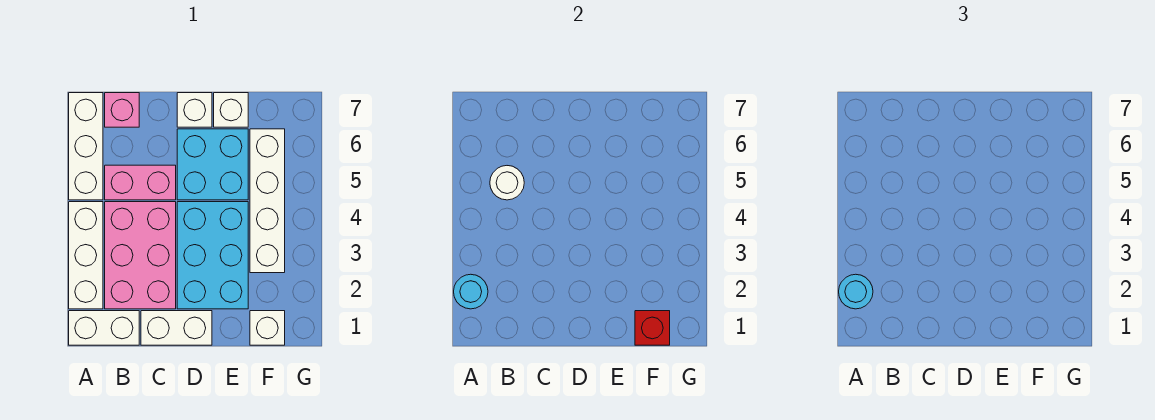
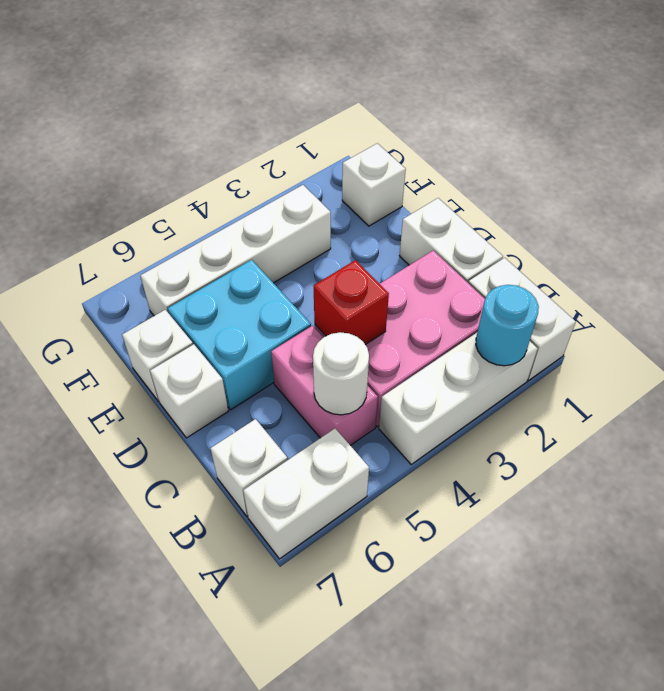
cyan round brick A2 level 3 -> none
white brick A5:A7 level 1 -> white brick A6:A7 level 1
pink brick B7 level 1 -> white brick B7 level 1
cyan brick D2:E4 level 1 -> none
red brick F1 level 2 -> red brick C4 level 2

